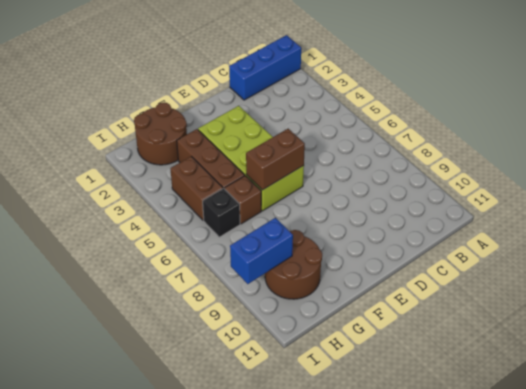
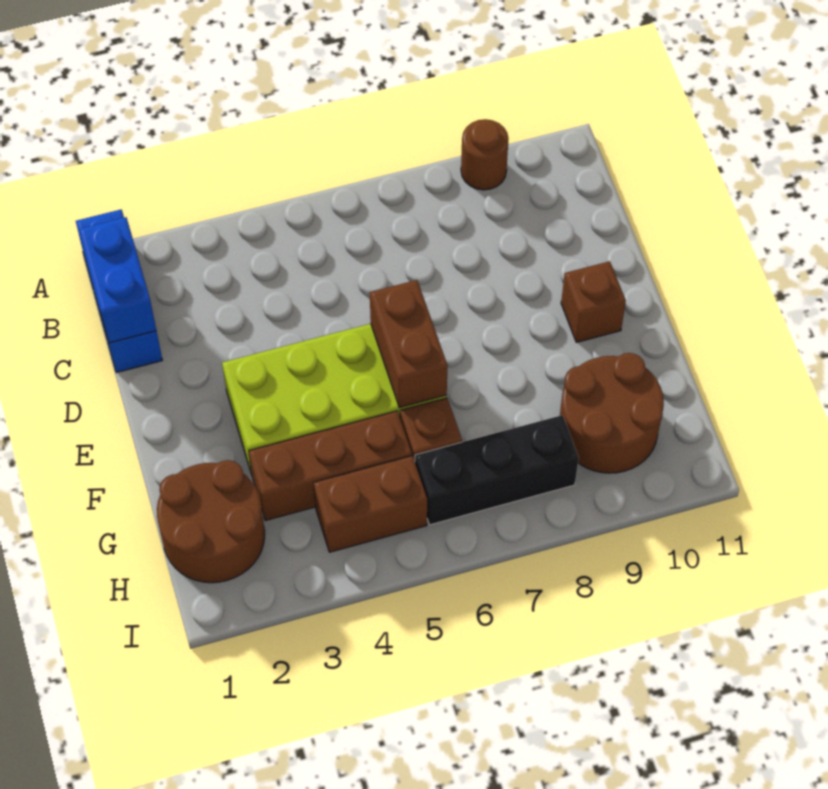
none -> brown round brick A9 level 1
none -> brown brick E10 level 1
black brick H6 level 1 -> black brick H6:H8 level 1
blue brick H9:I9 level 2 -> blue brick B1:C1 level 2

